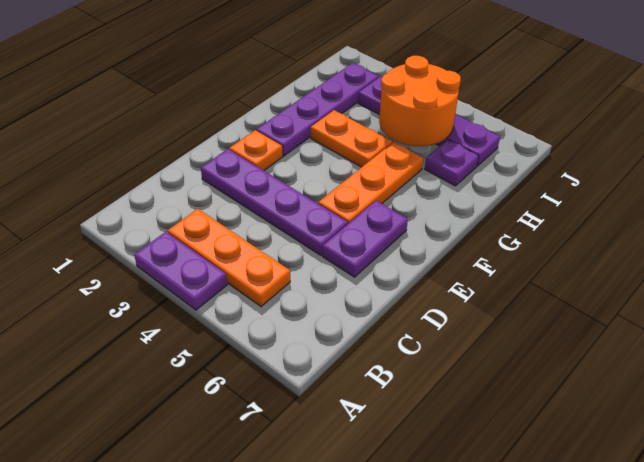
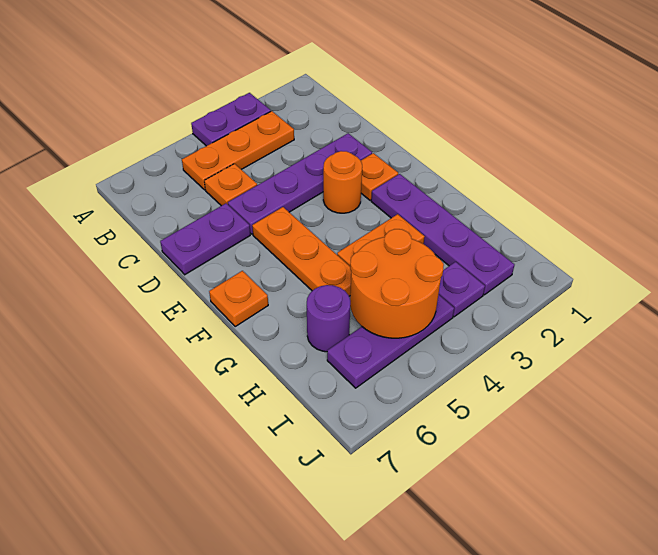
none -> orange plate C5 level 1
purple plate D6:E6 level 1 -> purple plate D6:D7 level 1
none -> orange round brick E3 level 1
none -> orange plate F7 level 1
purple plate H6 level 1 -> purple round brick H6 level 1

